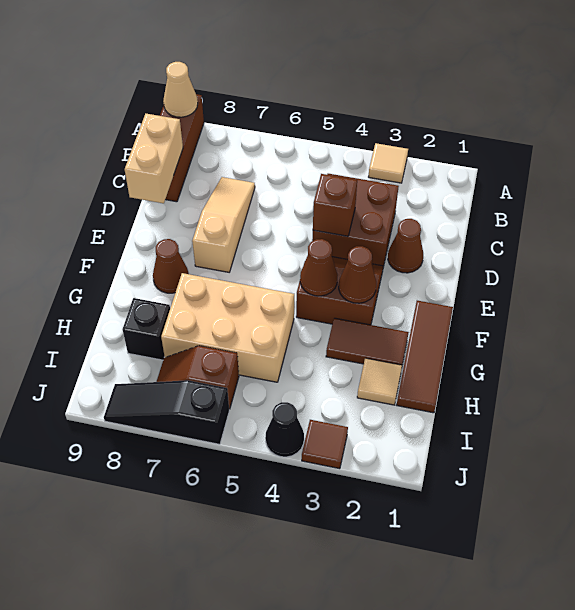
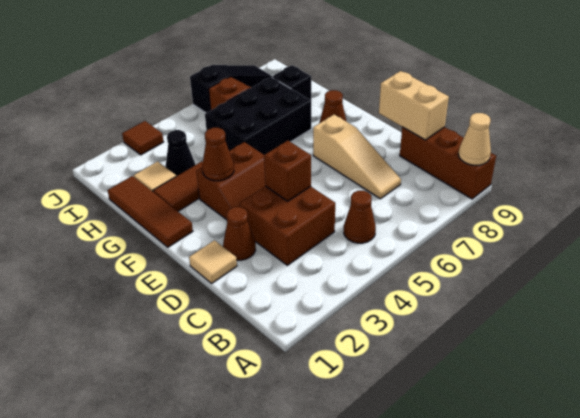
tan tile A3 level 1 -> tan tile D1 level 1
brown cone F4 level 2 -> brown cone B5 level 1
tan brick G5:H7 level 1 -> black brick G5:H7 level 1
black cone J4 level 1 -> black cone H3 level 1

